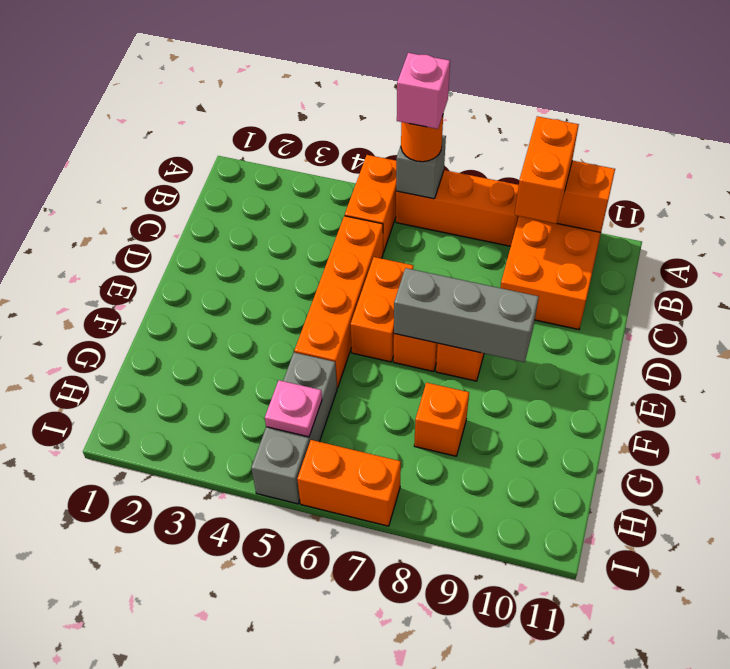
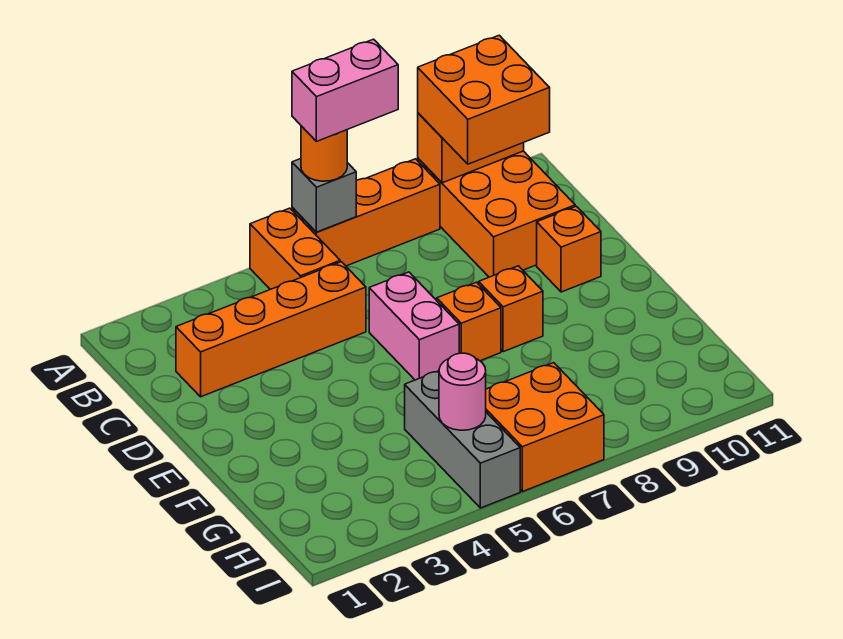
pink brick A6 level 4 -> pink brick A6:A7 level 4
orange brick A9:B9 level 3 -> orange brick A9:B10 level 3
orange brick C5:F5 level 1 -> orange brick C2:C5 level 1
orange brick D6:E6 level 1 -> pink brick D6:E6 level 1
grey brick E7:E9 level 2 -> none
orange brick G8 level 1 -> orange brick D10 level 1
pink plate H5 level 2 -> pink round brick H5 level 2
orange brick I6:I7 level 1 -> orange brick H6:I7 level 1

